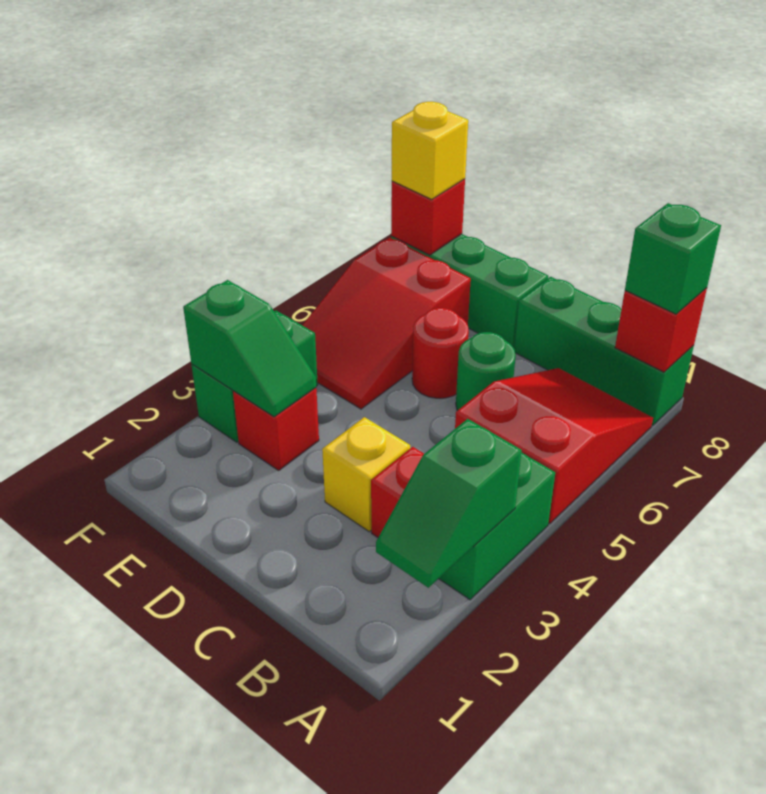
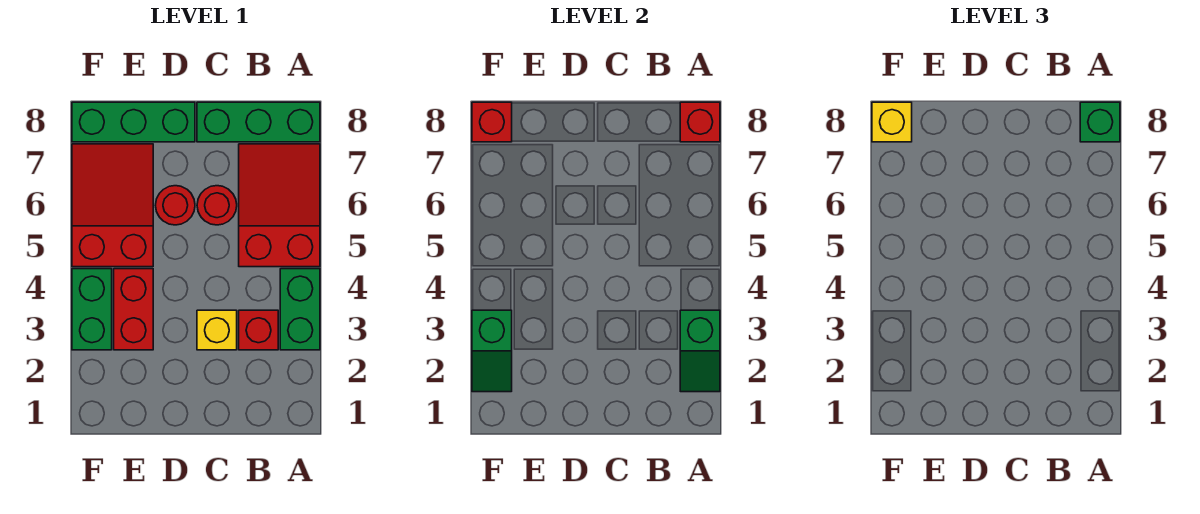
green round brick C6 level 1 -> red round brick C6 level 1
red brick E3 level 1 -> red brick E3:E4 level 1
green slope E3:F3 level 2 top F -> green slope F2:F3 level 2 top 3
red slope E5:F7 level 1 top 7 -> red slope E5:F7 level 1 top 5

